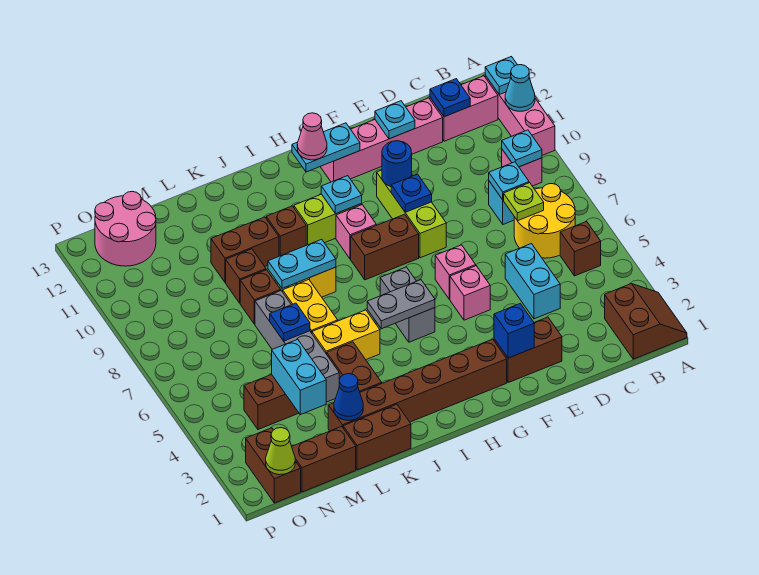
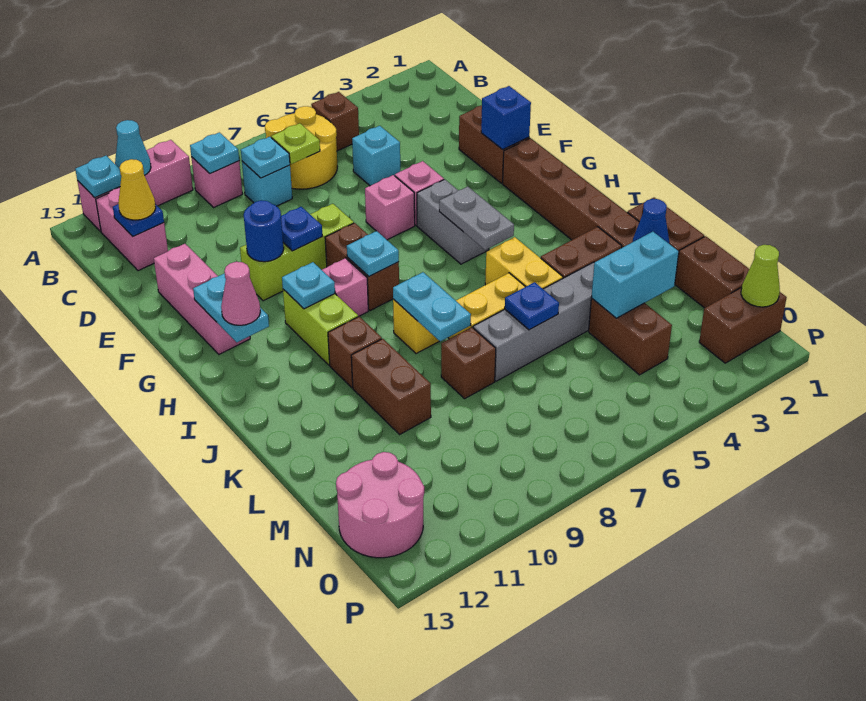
brown slope A1:B2 level 1 top B -> none
none -> yellow cone C12 level 3
cyan brick D4:D5 level 1 -> cyan brick D5 level 1
pink brick D12:G12 level 1 -> pink brick E12:G12 level 1
cyan plate E12 level 2 -> cyan plate H8 level 2
grey brick H5:H6 level 1 -> grey brick G5:H5 level 1
brown brick L9 level 1 -> none

